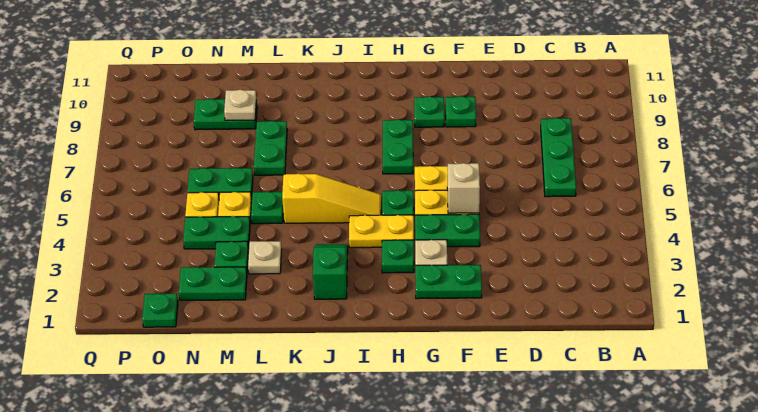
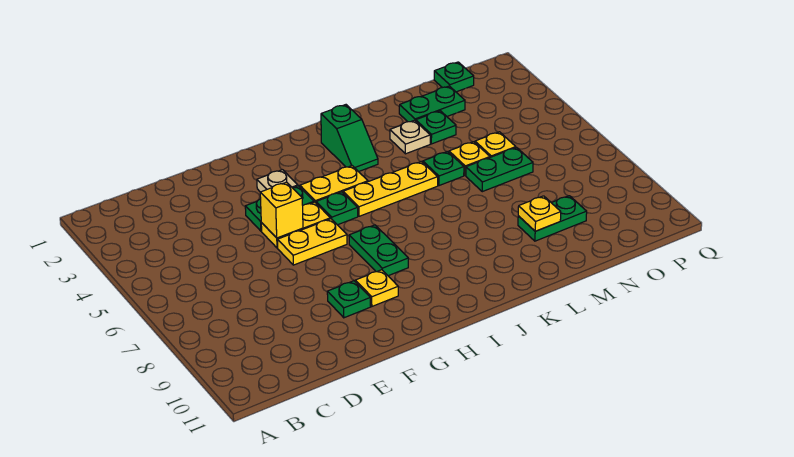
green plate C6:C8 level 1 -> none
green plate F2:G2 level 1 -> none
tan brick F5 level 2 -> yellow brick F5 level 2
green plate G9 level 1 -> yellow plate G9 level 1
green plate H3 level 1 -> none
yellow slope I5:K5 level 1 top K -> yellow plate I5:K5 level 1
green plate L7:L8 level 1 -> none
green plate M4:N4 level 1 -> none
tan plate M9 level 2 -> yellow plate M9 level 2

